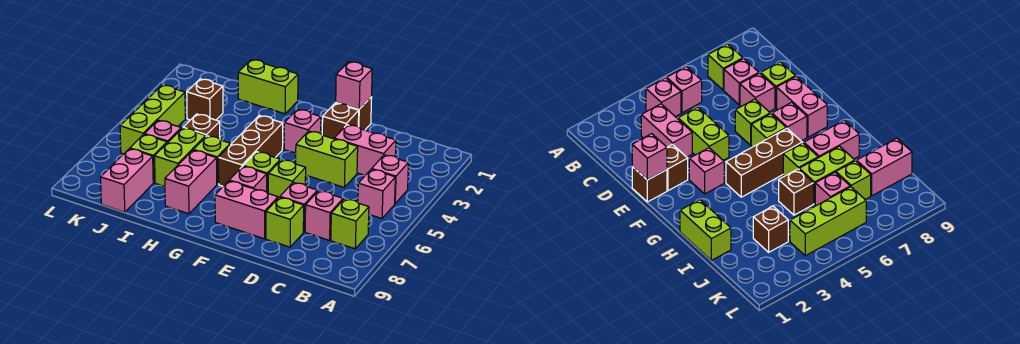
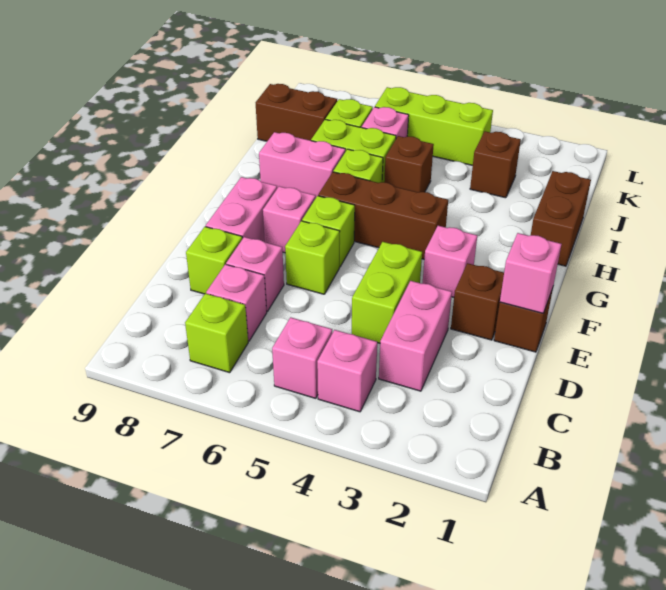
lime brick H1:I1 level 1 -> brown brick H1:I1 level 1
pink brick J8:J9 level 1 -> brown brick J8:J9 level 1

